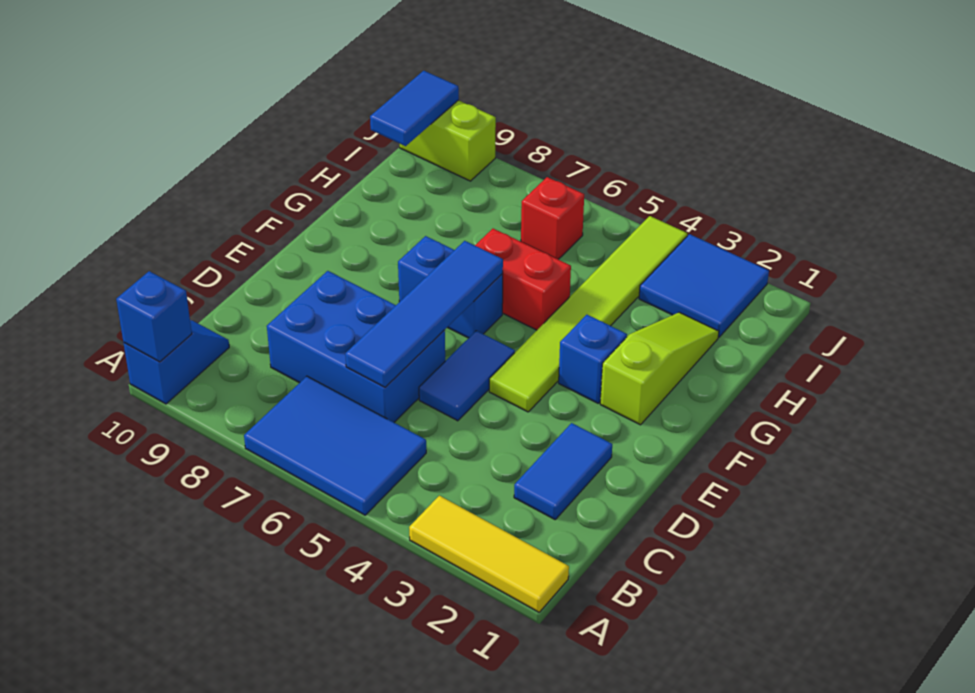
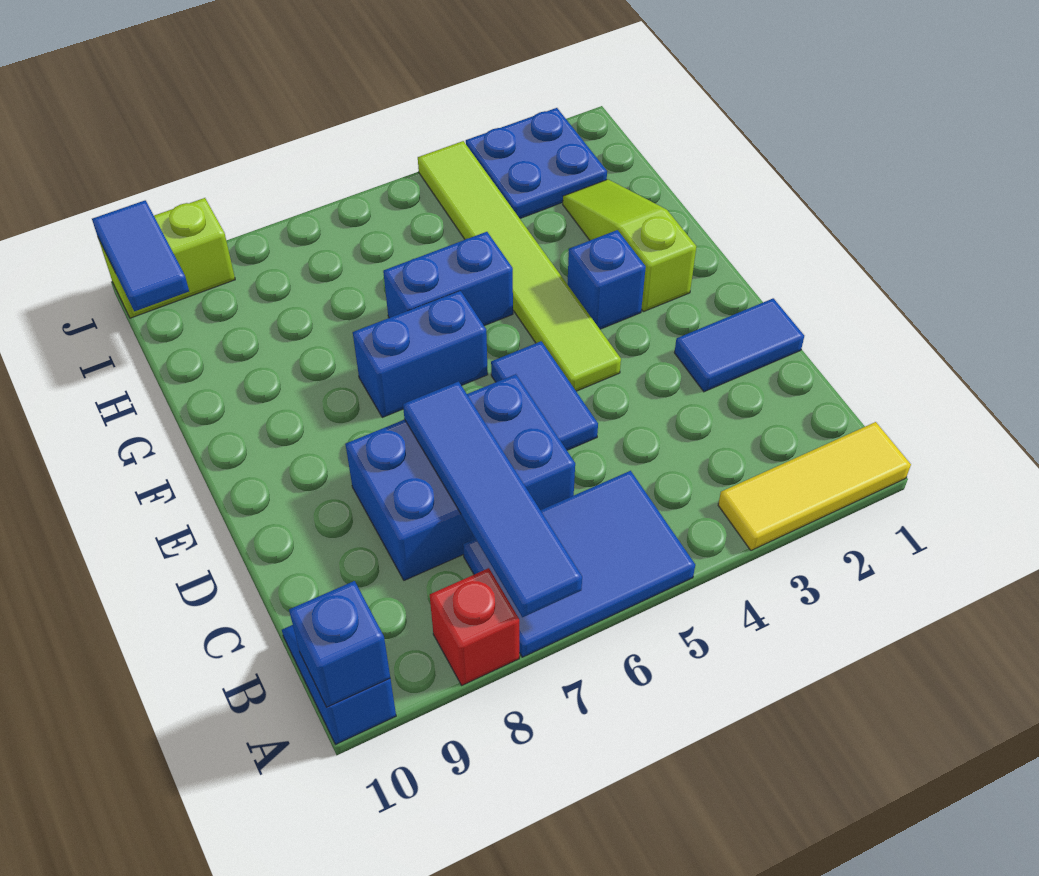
blue tile C2:D2 level 1 -> blue tile D1:D2 level 1
blue tile C6:F6 level 2 -> blue tile A7:D7 level 2
red brick G5:G6 level 1 -> blue brick G5:G6 level 1
blue tile I2:J3 level 1 -> blue plate I2:J3 level 1
red brick I6 level 1 -> red brick A8 level 1

